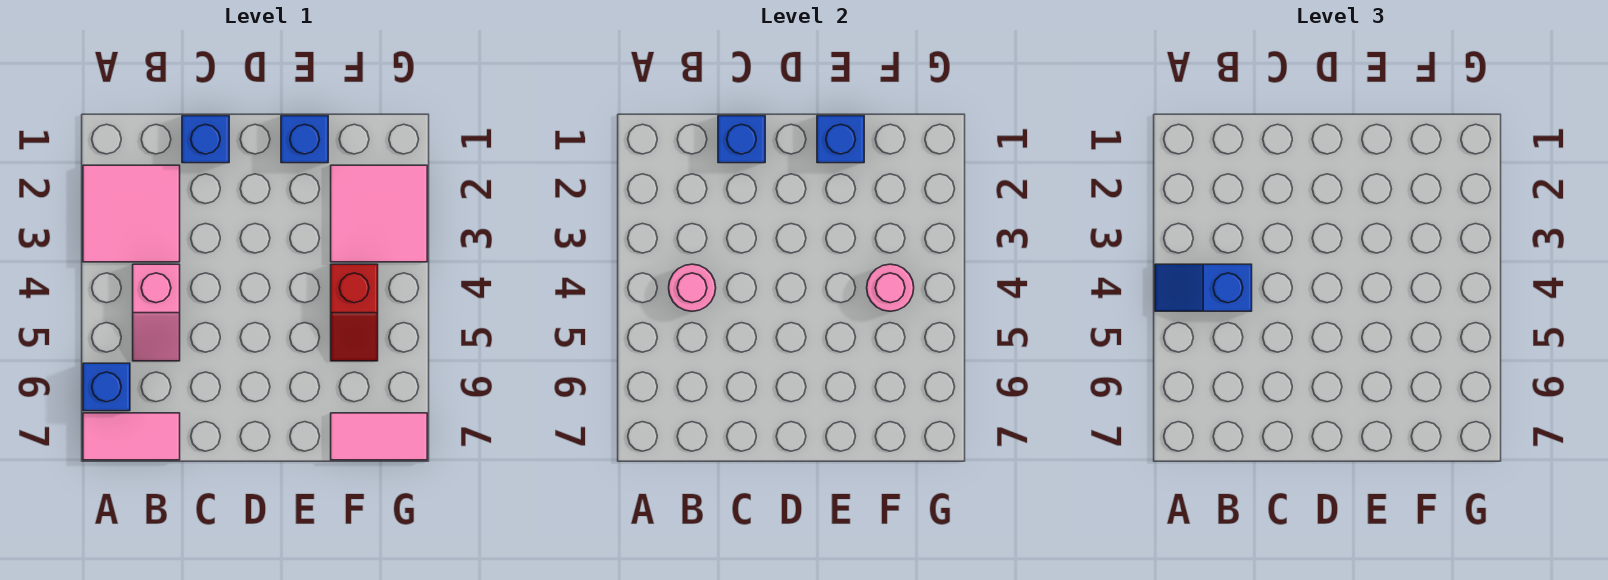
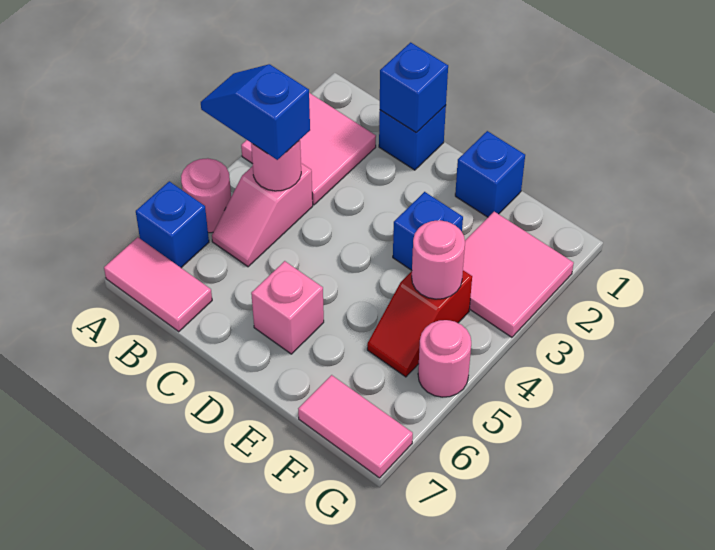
none -> pink round brick A5 level 1
none -> pink brick D6 level 1
blue brick E1 level 2 -> blue brick E3 level 1
none -> pink round brick G5 level 1

